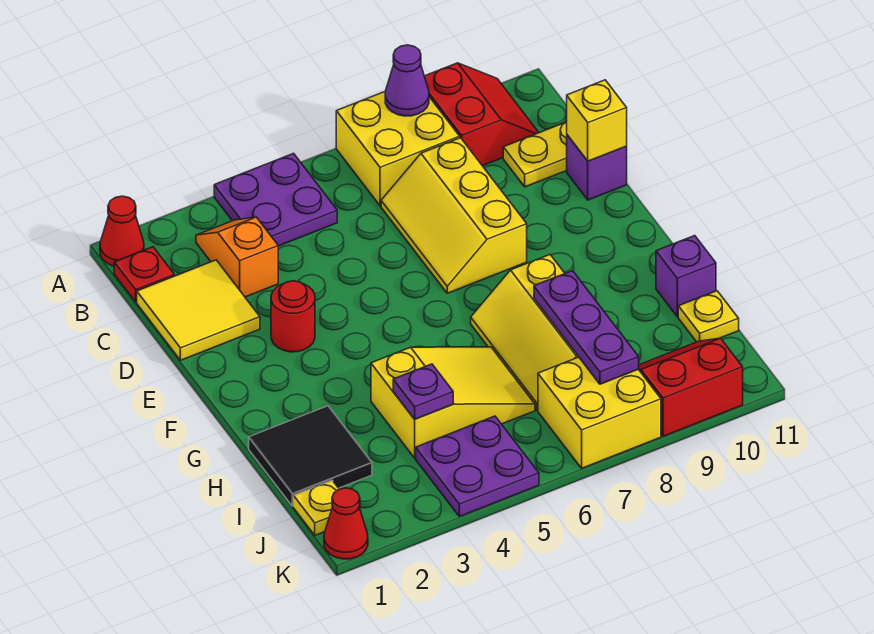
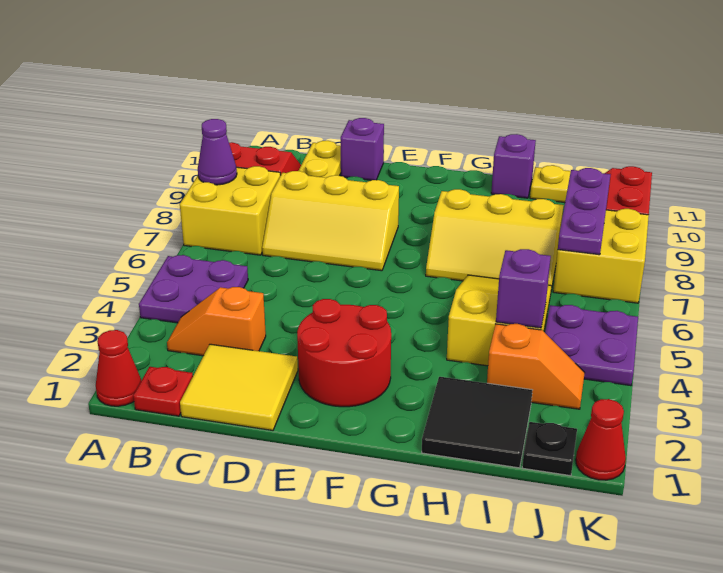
yellow brick D11 level 2 -> none
red round brick E3 level 1 -> red round brick E2:F3 level 1
purple plate H8:J8 level 2 -> purple plate J7:J9 level 2
none -> orange slope I3:J3 level 1 top I
purple plate I4 level 2 -> purple brick I4 level 2
yellow plate J1 level 1 -> black plate J1 level 1

